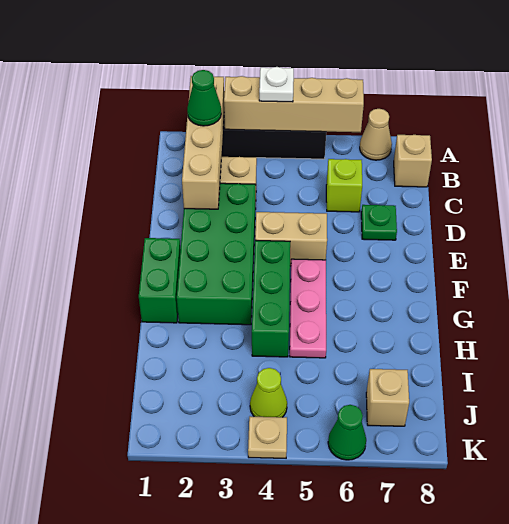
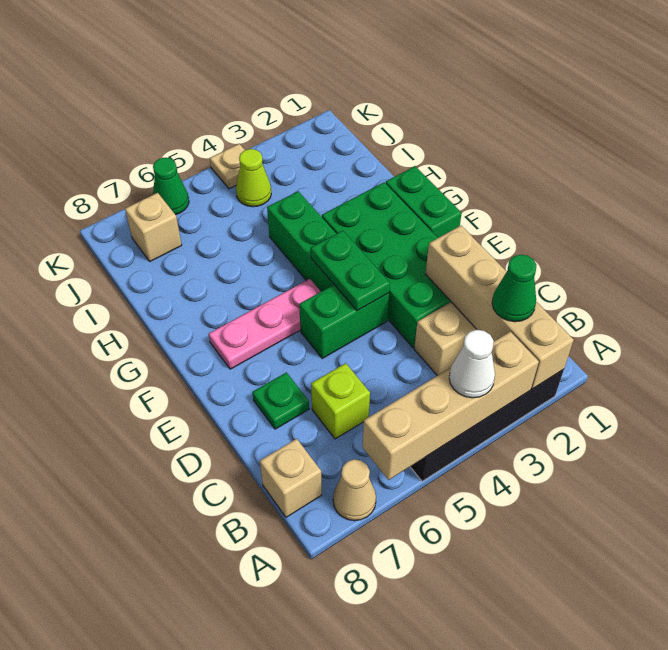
white plate A4 level 3 -> white cone A4 level 3
tan brick E4:E5 level 1 -> green brick E4:E5 level 1
none -> green plate E4:F4 level 2
pink plate F5:H5 level 1 -> pink plate F5:F7 level 1

